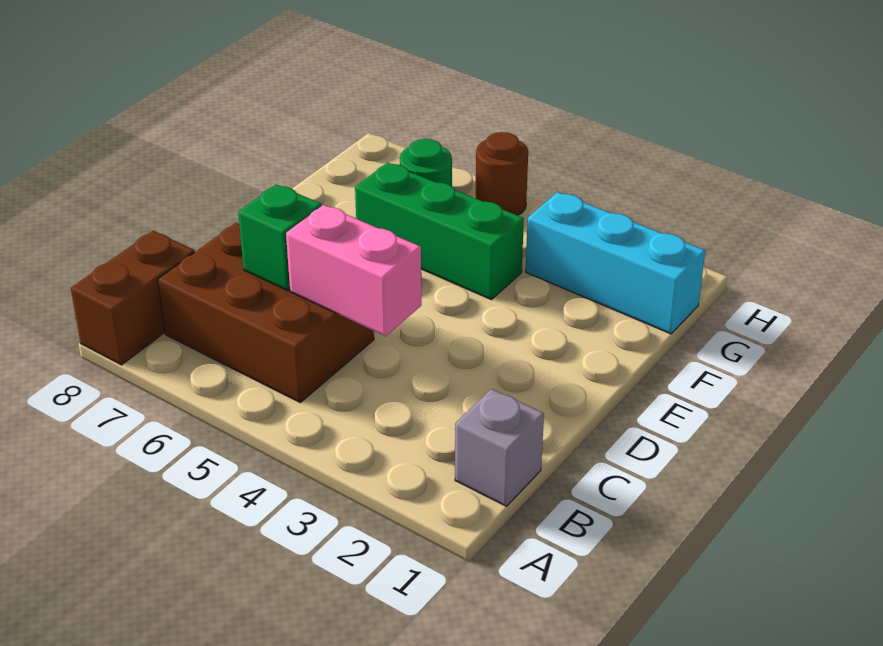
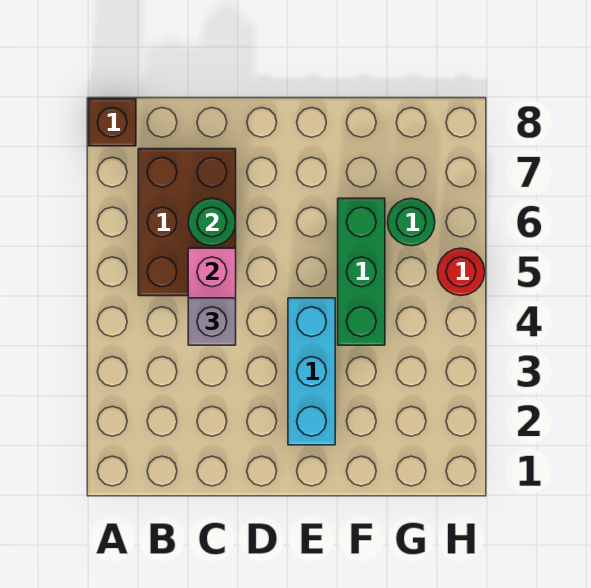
brown brick A8:B8 level 1 -> brown brick A8 level 1
grey brick B1 level 1 -> grey brick C4 level 3
green brick C6 level 2 -> green round brick C6 level 2
cyan brick G1:G3 level 1 -> cyan brick E2:E4 level 1
brown round brick H5 level 1 -> red round brick H5 level 1

